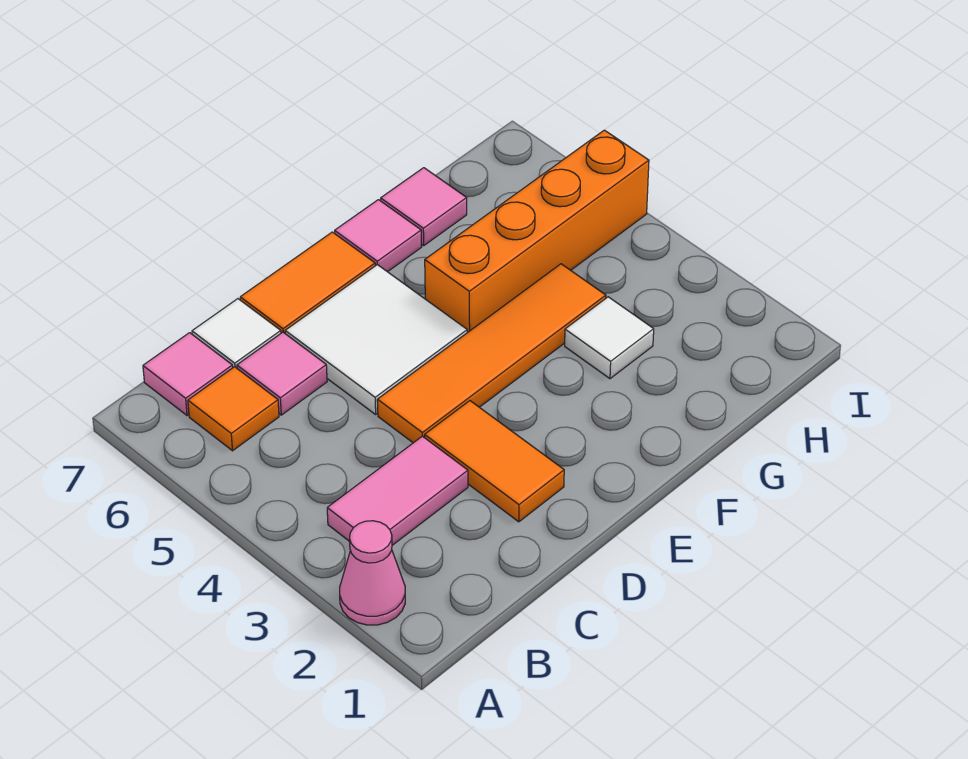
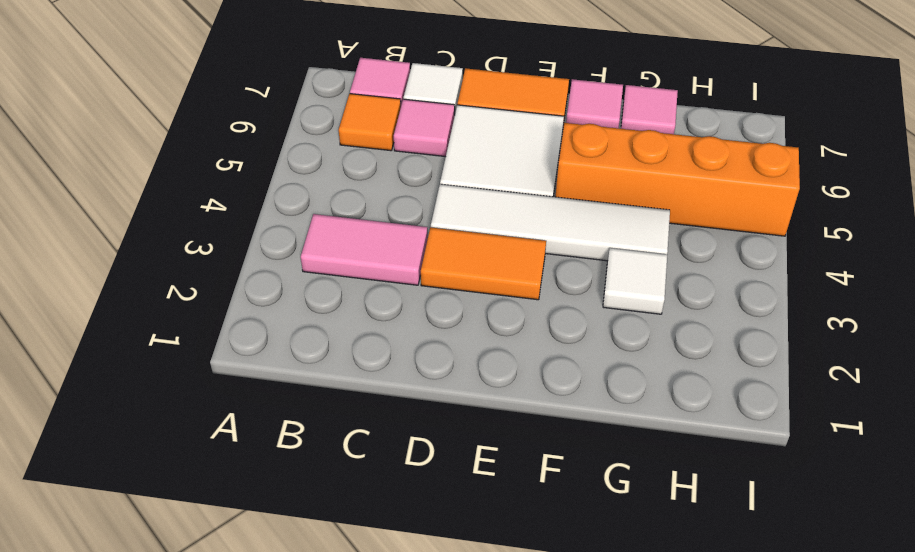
pink cone A2 level 1 -> none
orange tile D2:D3 level 1 -> orange tile D3:E3 level 1
orange tile D4:G4 level 1 -> white tile D4:G4 level 1

